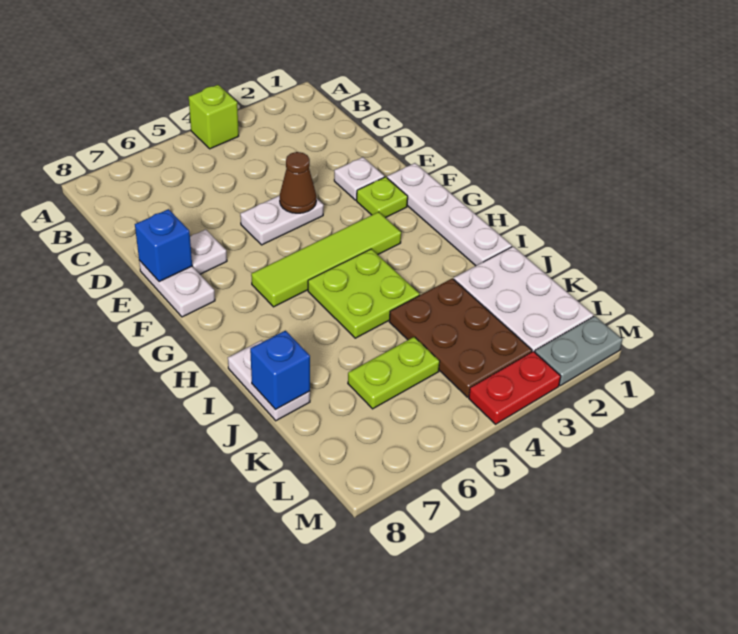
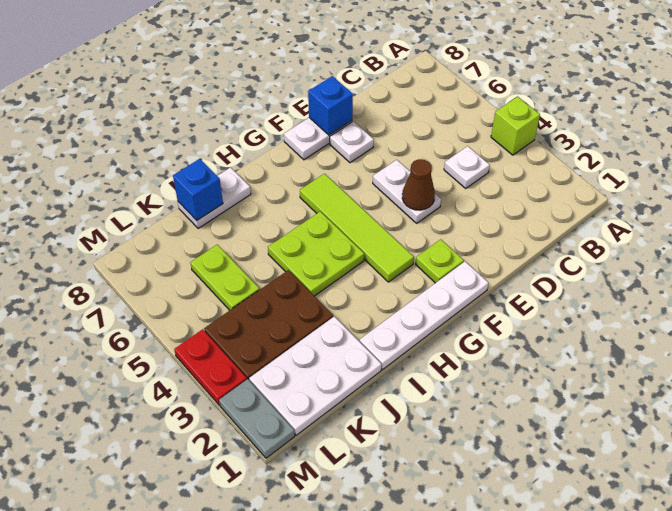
white plate E2 level 1 -> white plate C4 level 1

